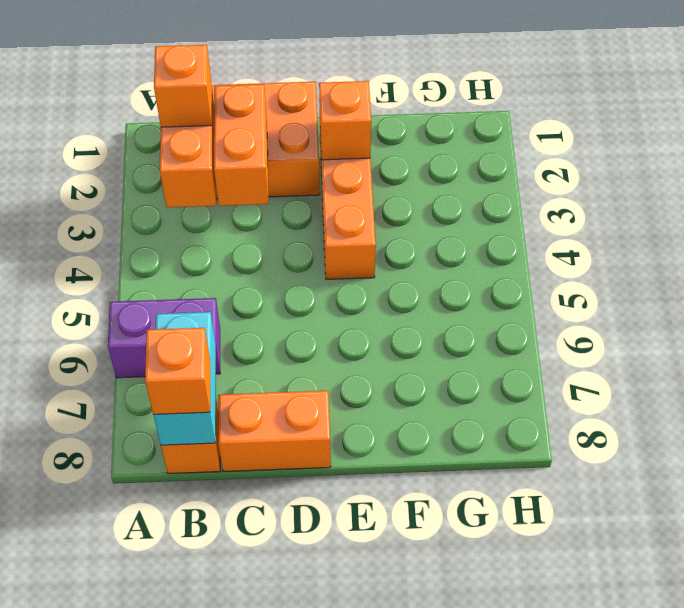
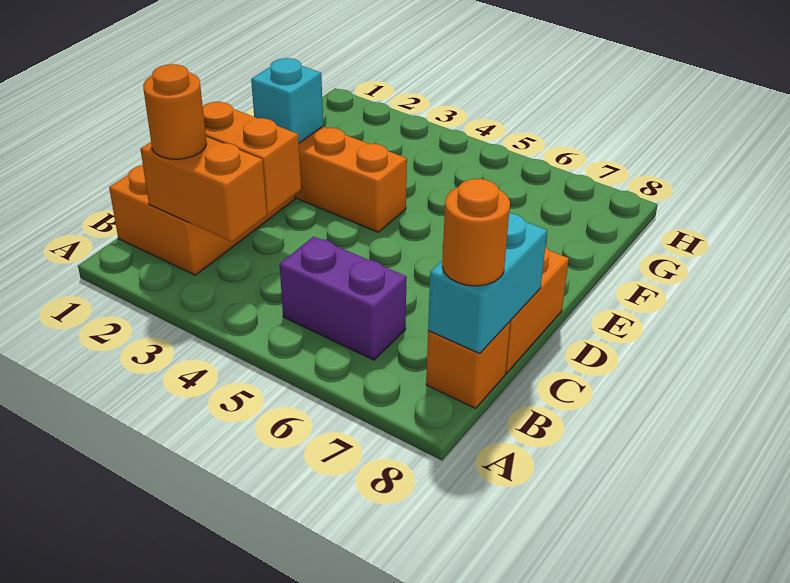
purple brick A6:B6 level 1 -> purple brick B5:B6 level 1
orange brick B2 level 3 -> orange round brick B2 level 3
cyan brick B7:B8 level 2 -> cyan brick B8:C8 level 2
orange brick B8 level 3 -> orange round brick B8 level 3
orange brick E2 level 2 -> cyan brick E2 level 2

